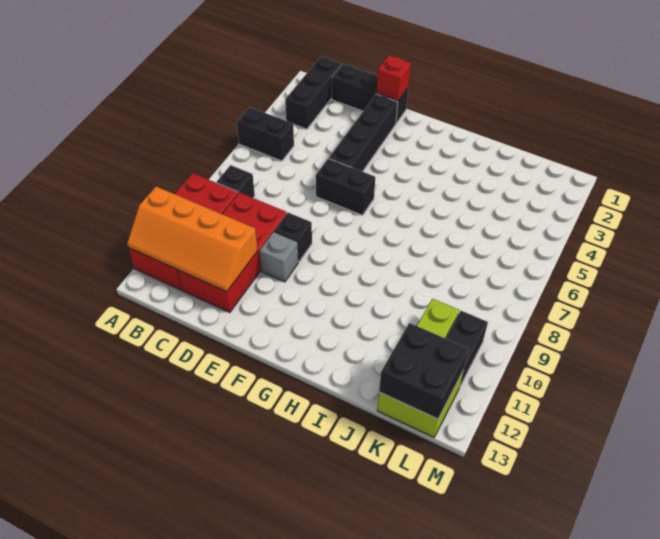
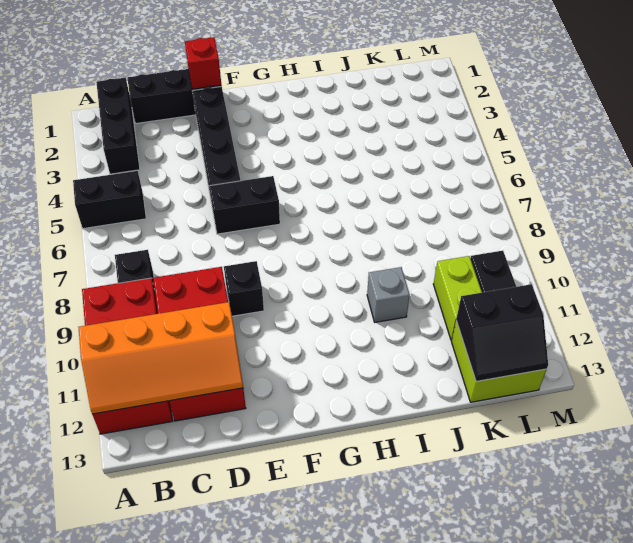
grey brick E10 level 1 -> grey brick I10 level 1
black brick K12:L13 level 2 -> black slope K12:L13 level 2 top 12

